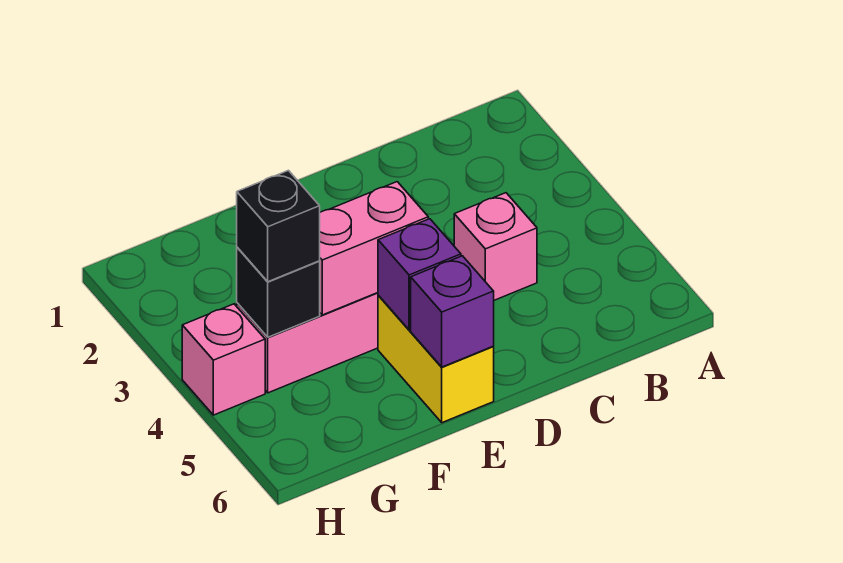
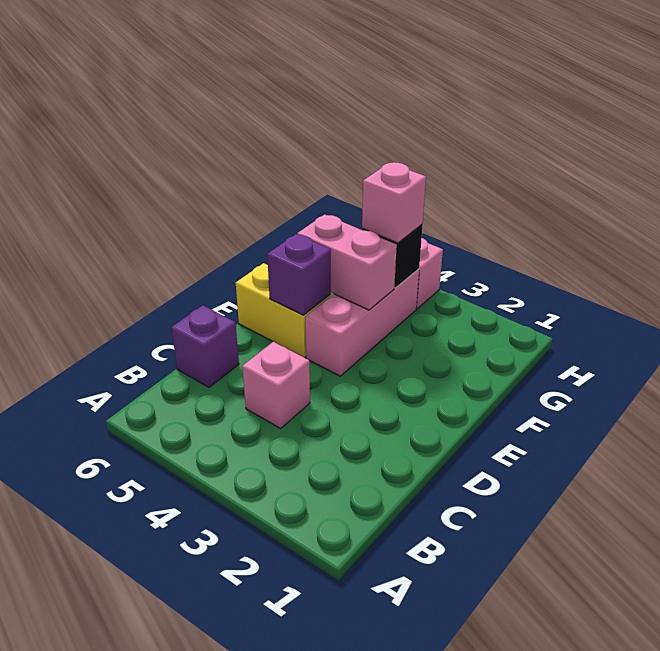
pink brick E4:F4 level 2 -> pink brick F4:F5 level 2
purple brick E6 level 2 -> purple brick C6 level 1
black brick G4 level 3 -> pink brick G4 level 3

